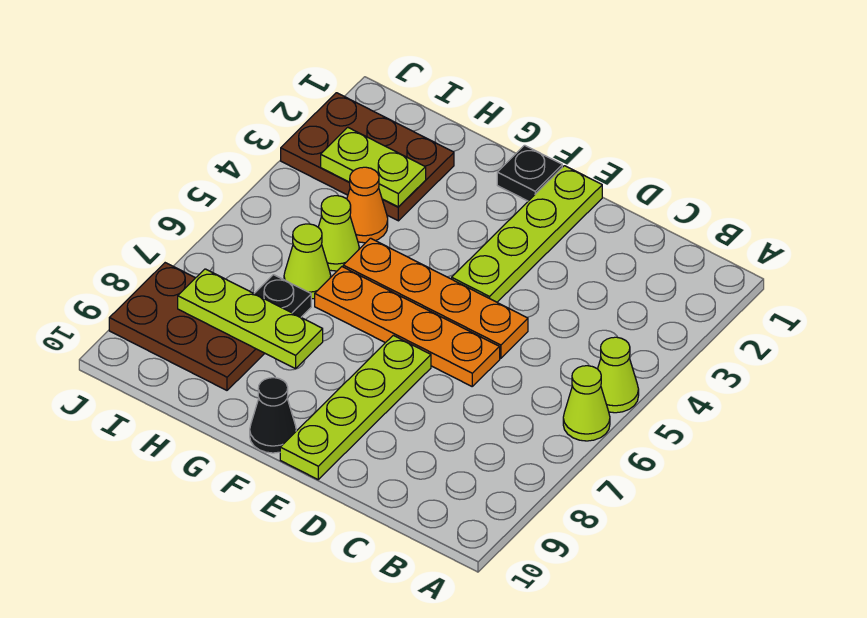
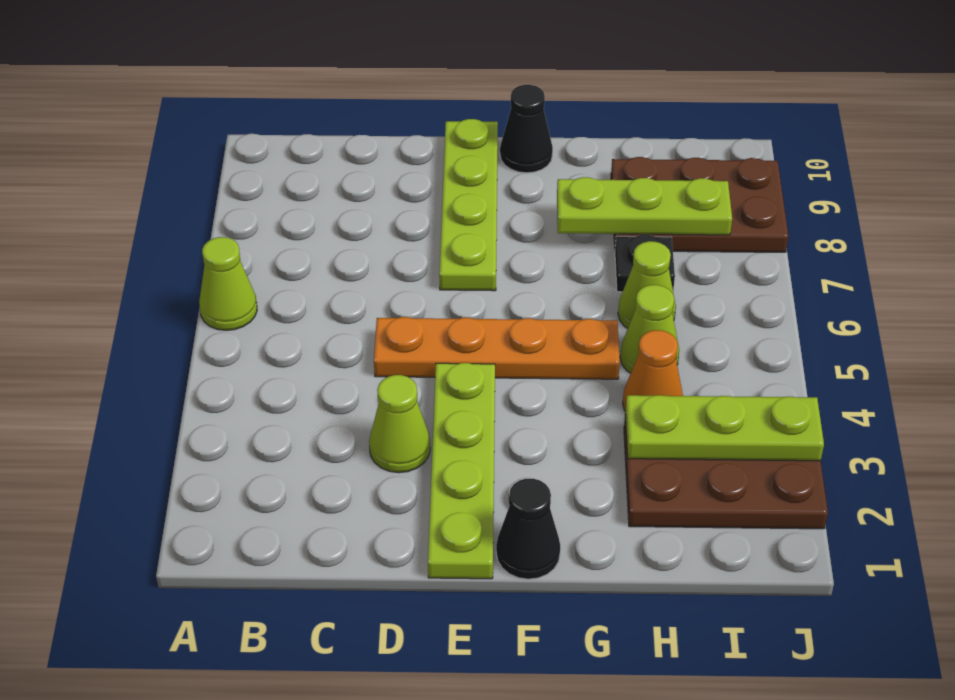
lime cone A5 level 1 -> lime cone D3 level 1
orange plate D6:G6 level 1 -> none
black plate F1 level 1 -> black cone F1 level 1
lime plate H3:I3 level 2 -> lime plate H3:J3 level 2

